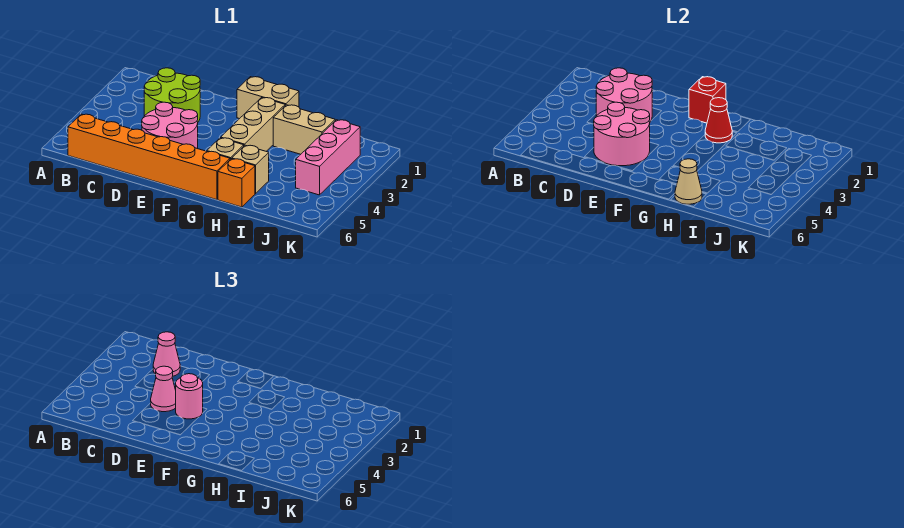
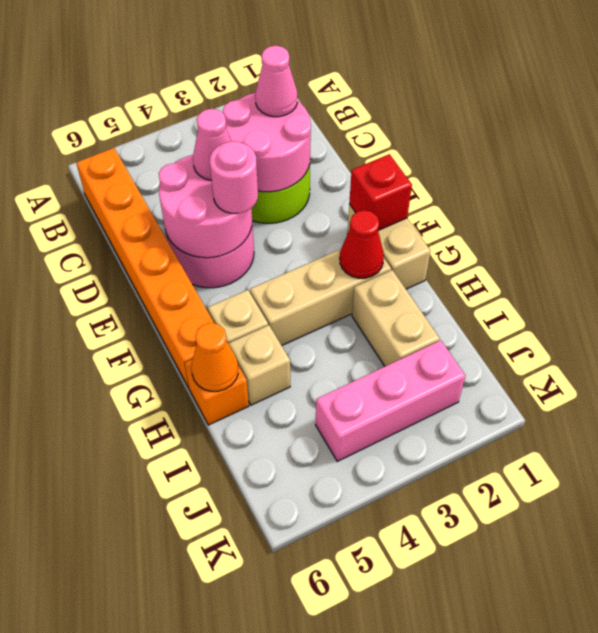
tan cone H6 level 2 -> orange cone H6 level 2

